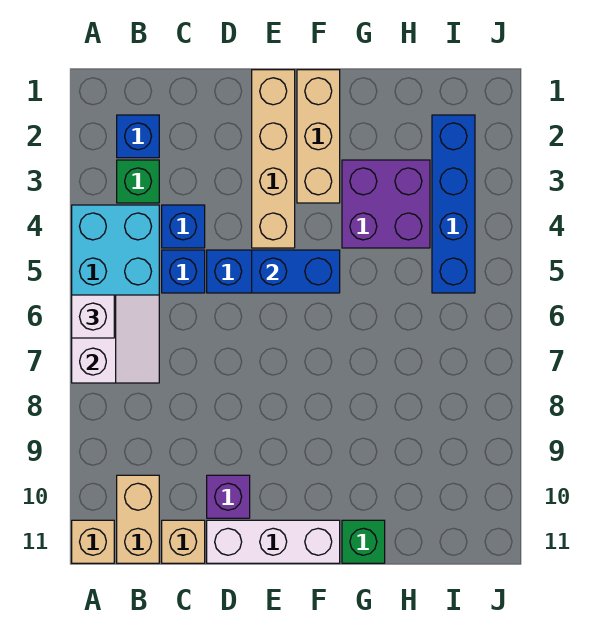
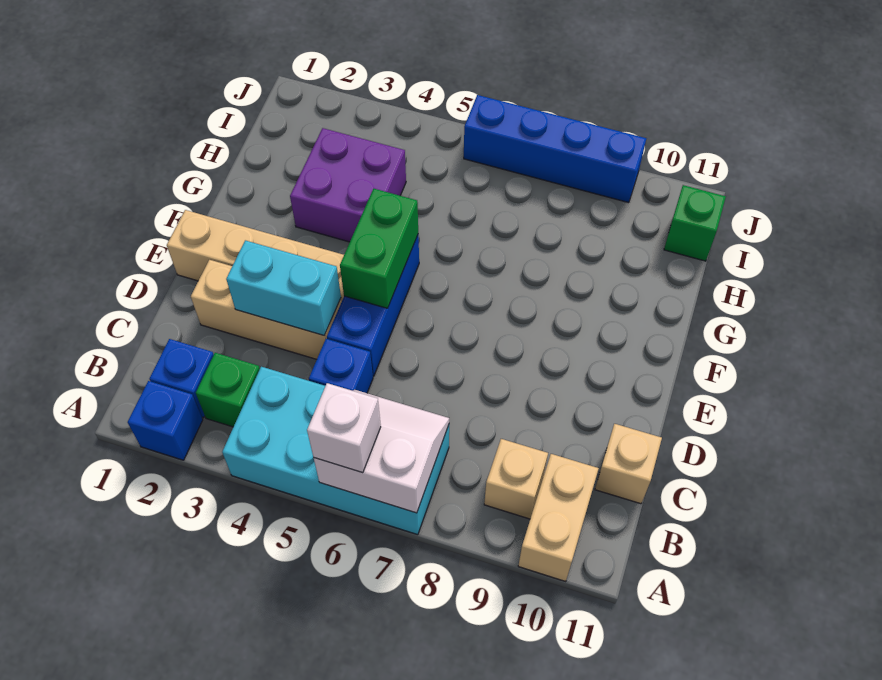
tan brick A11 level 1 -> tan brick B9 level 1
tan brick B10:B11 level 1 -> tan brick A10:B10 level 1
blue brick C4 level 1 -> blue brick A2 level 1
none -> cyan brick D3:D4 level 2
purple brick D10 level 1 -> none
white brick D11:F11 level 1 -> none
blue brick E5:F5 level 2 -> green brick E5:F5 level 2
tan brick F1:F3 level 1 -> tan brick D2:D4 level 1
green brick G11 level 1 -> green brick I11 level 1
blue brick I2:I5 level 1 -> blue brick J6:J9 level 1

